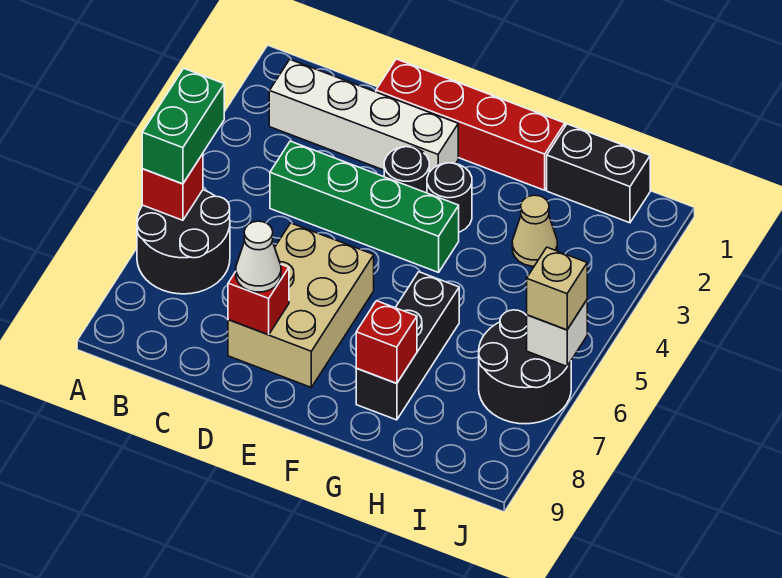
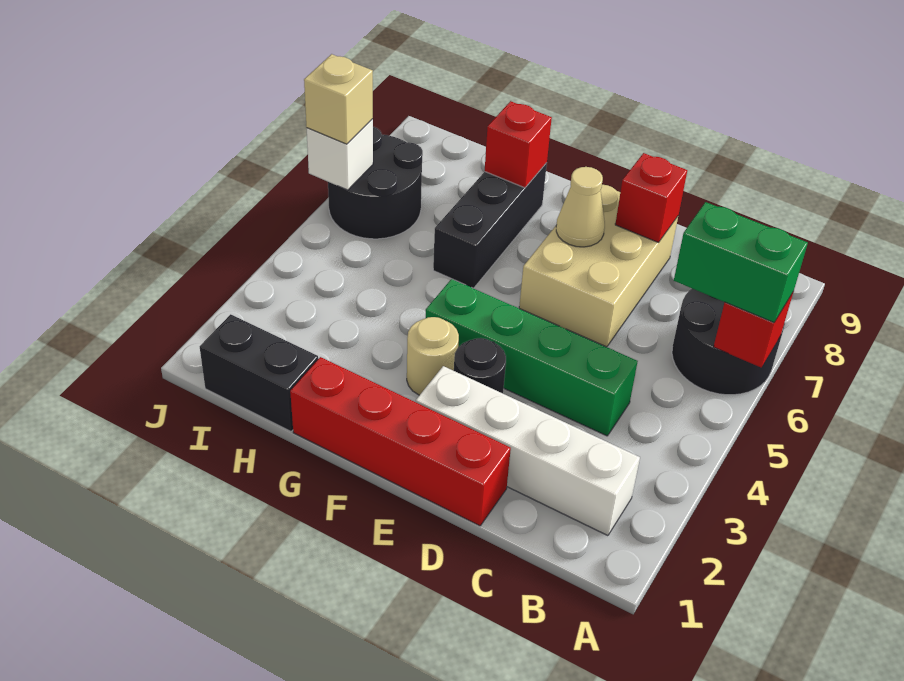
green brick A5:A6 level 3 -> green brick A6:B6 level 3
white cone D8 level 3 -> none
black round brick F3 level 1 -> tan round brick F3 level 1
tan cone H3 level 1 -> tan cone E7 level 2

